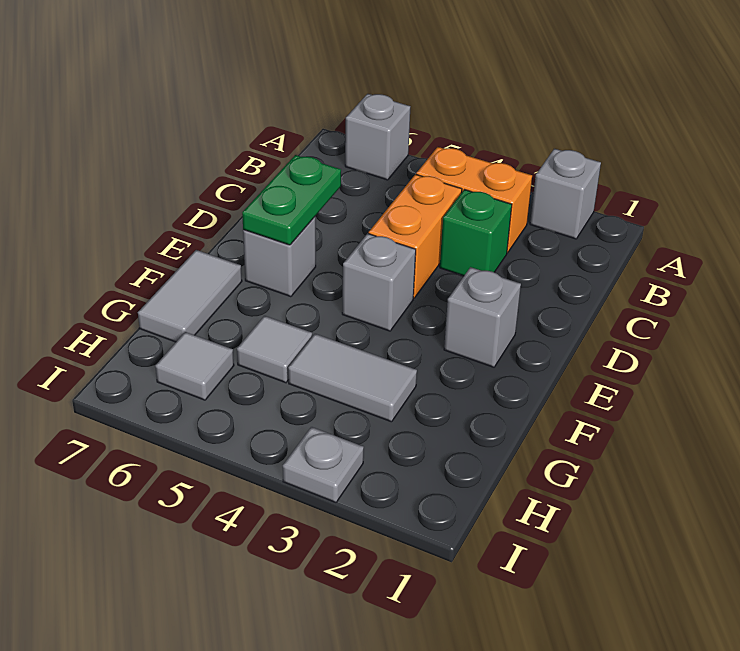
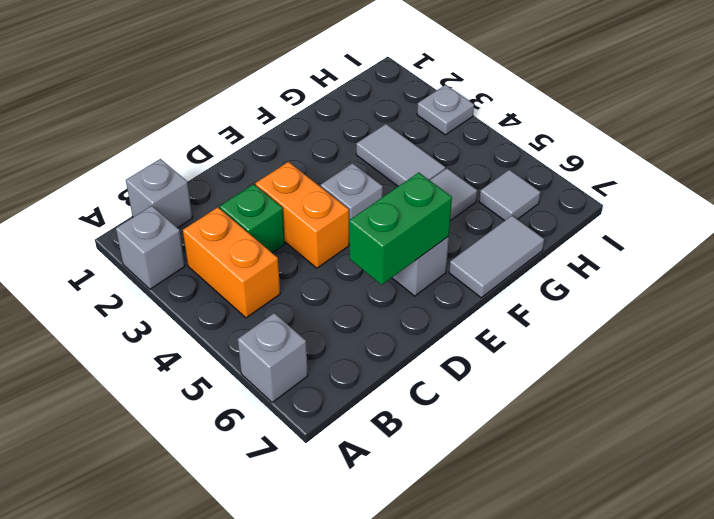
orange brick C4:D4 level 1 -> orange brick D3:D4 level 1
green plate D6:E6 level 2 -> green brick D6:E6 level 2
grey brick E2 level 1 -> grey brick B1 level 1

